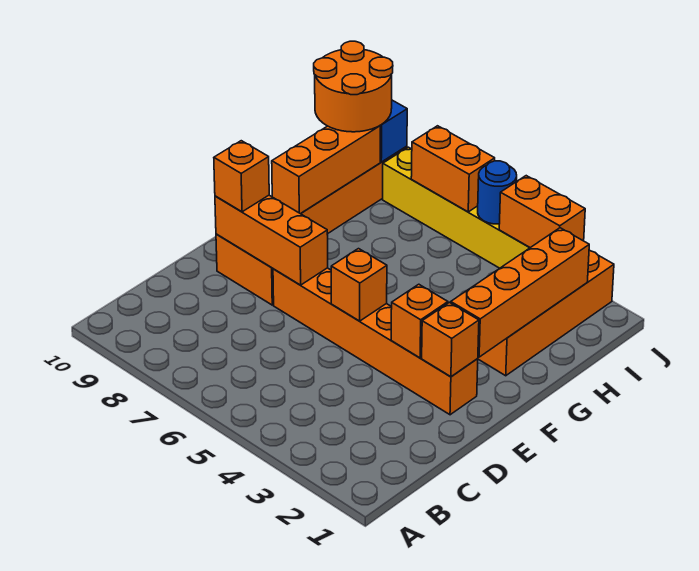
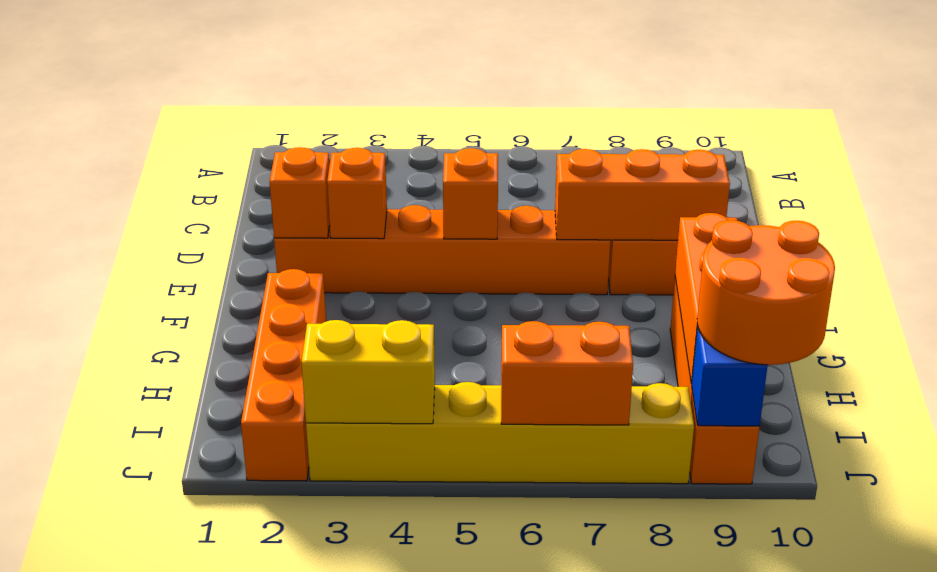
orange brick E9 level 3 -> none
orange brick F2:I2 level 2 -> none
orange brick J3:J4 level 2 -> yellow brick J3:J4 level 2
blue round brick J5 level 2 -> none

